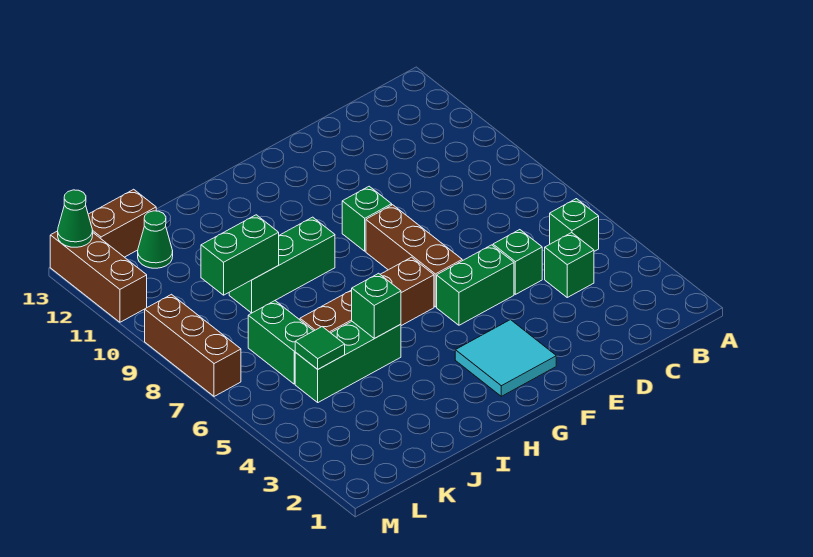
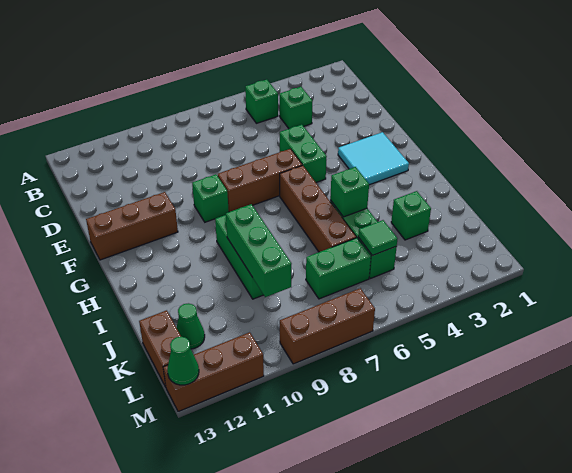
green brick D5 level 1 -> green brick J3 level 1
none -> brown brick F11:F13 level 1
green brick J9:K9 level 2 -> green brick I9:K9 level 2

